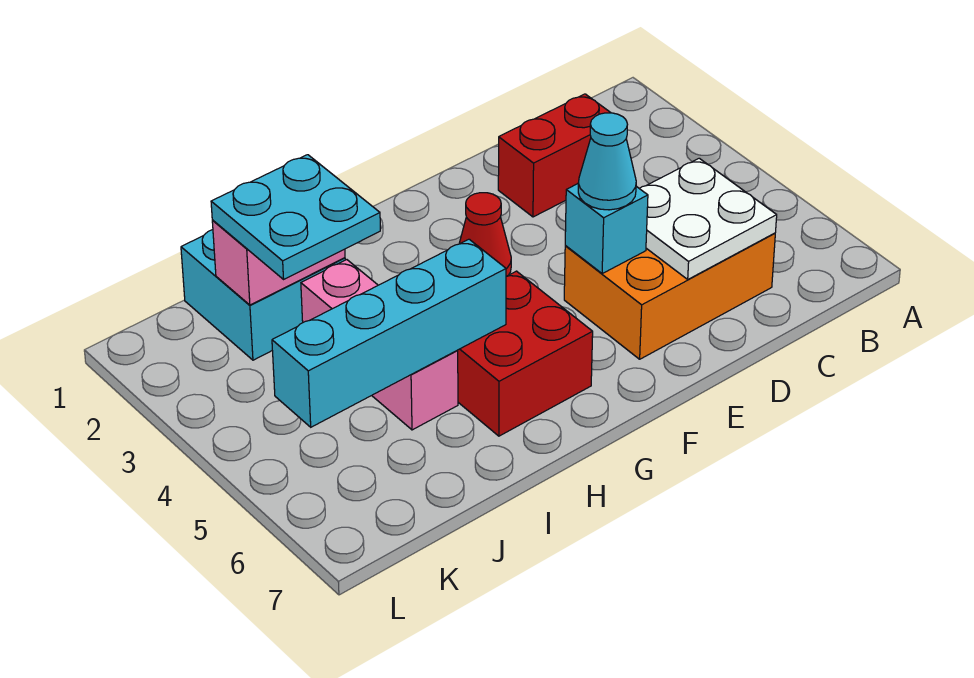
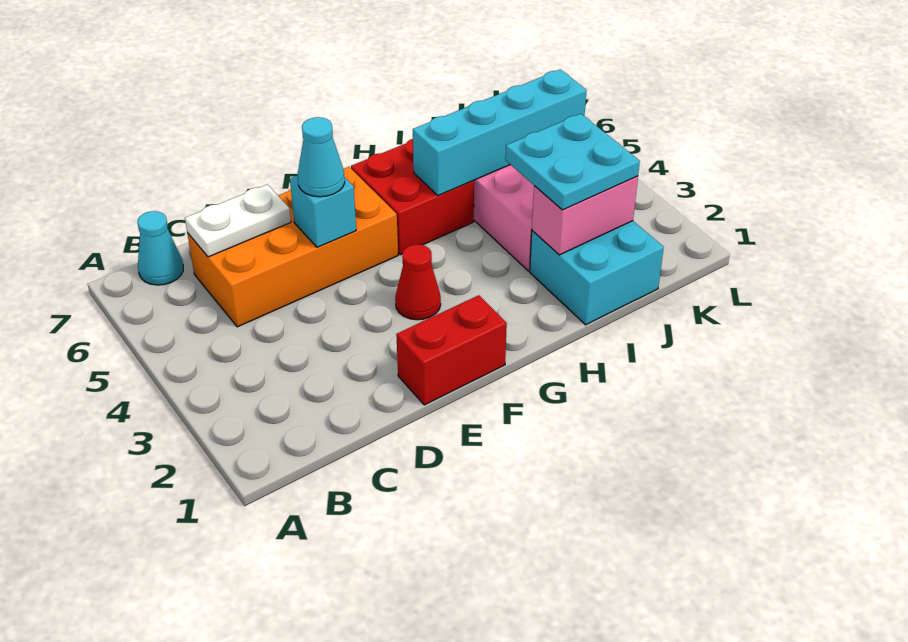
none -> cyan cone B7 level 1
red brick C2:D2 level 1 -> red brick E1:F1 level 1
orange brick C5:E6 level 1 -> orange brick C5:F6 level 1
white plate C5:D6 level 2 -> white plate C6:D6 level 2

